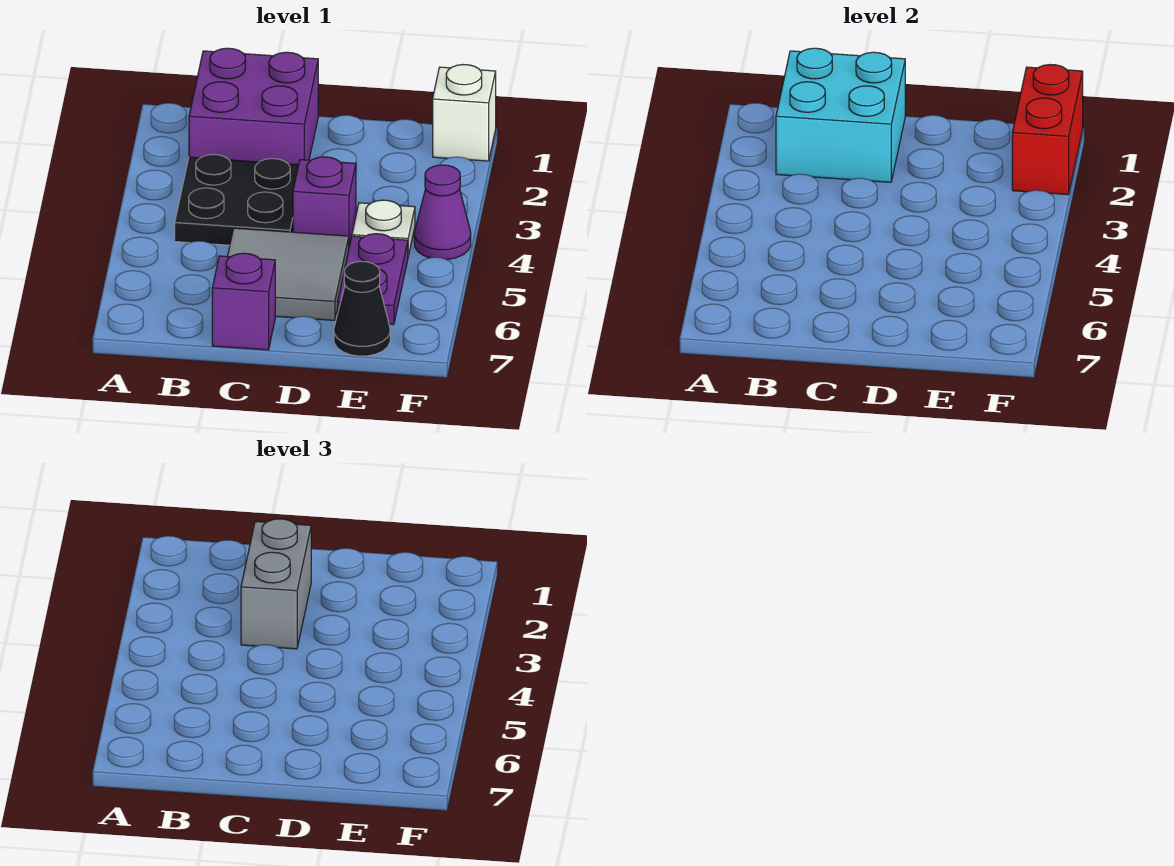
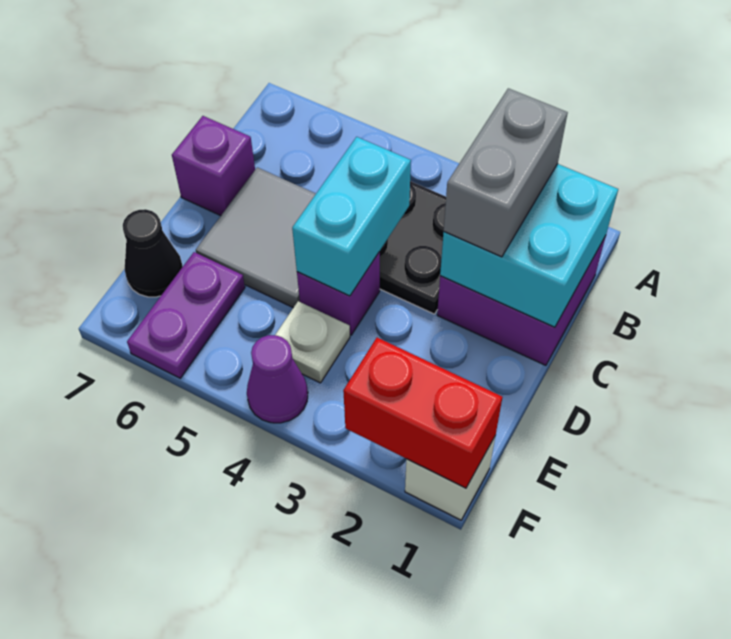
grey brick C2:C3 level 3 -> grey brick B2:C2 level 3
none -> cyan brick C4:D4 level 2
purple plate E5:E6 level 1 -> purple plate E6:F6 level 1

